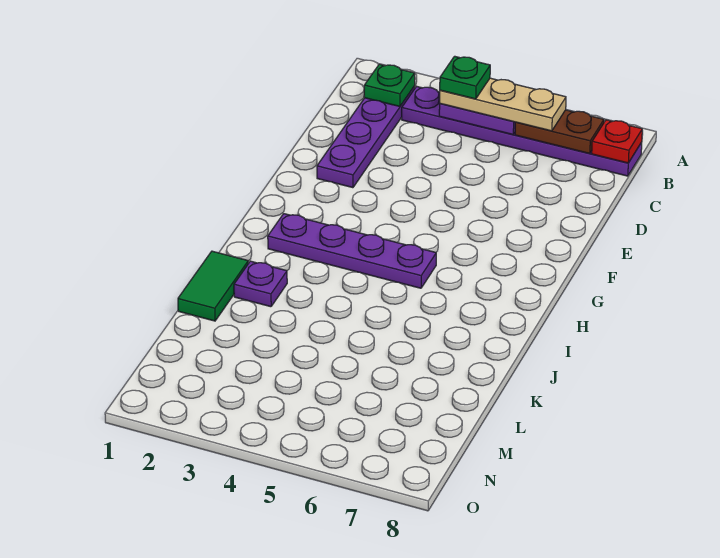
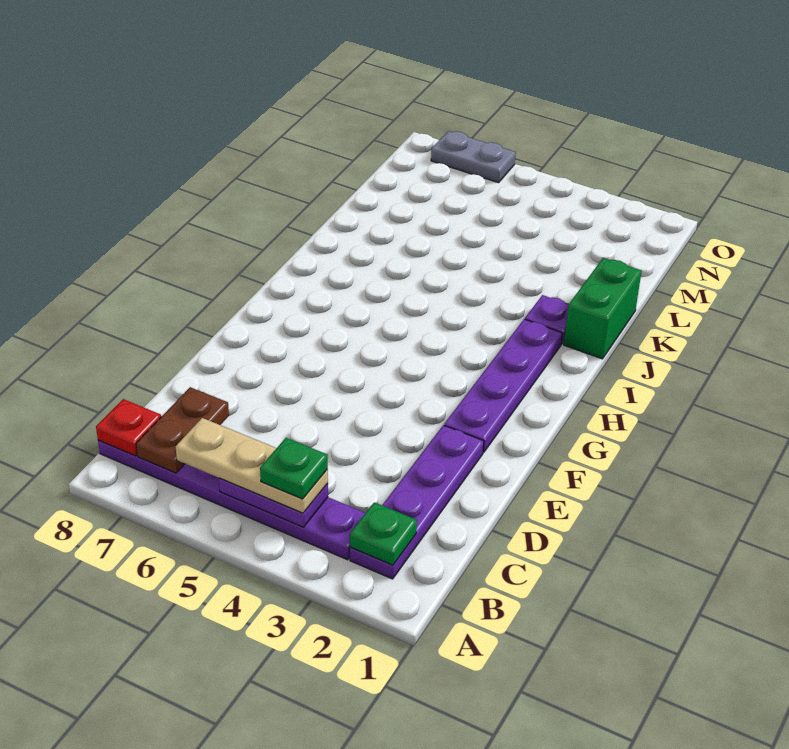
brown plate B6:B7 level 2 -> brown plate B7:C7 level 2
purple plate H2:H5 level 1 -> purple plate F2:I2 level 1
green tile J1:K1 level 1 -> green brick J1:K1 level 1
none -> grey plate O6:O7 level 1

